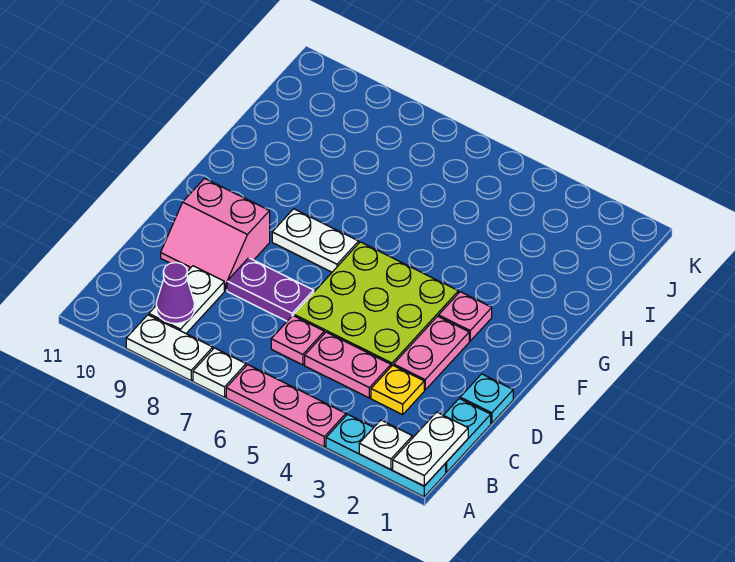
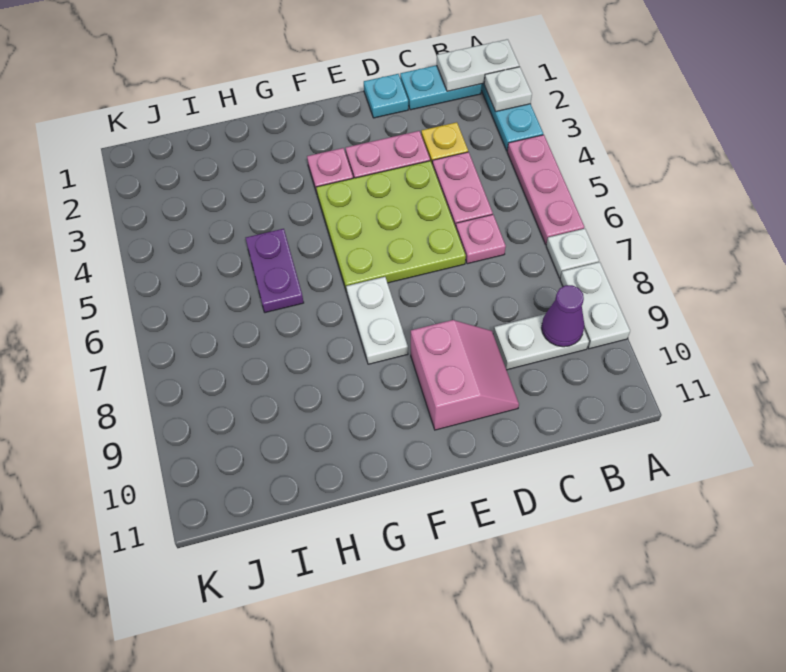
purple plate D7:D8 level 1 -> purple plate H5:H6 level 1

